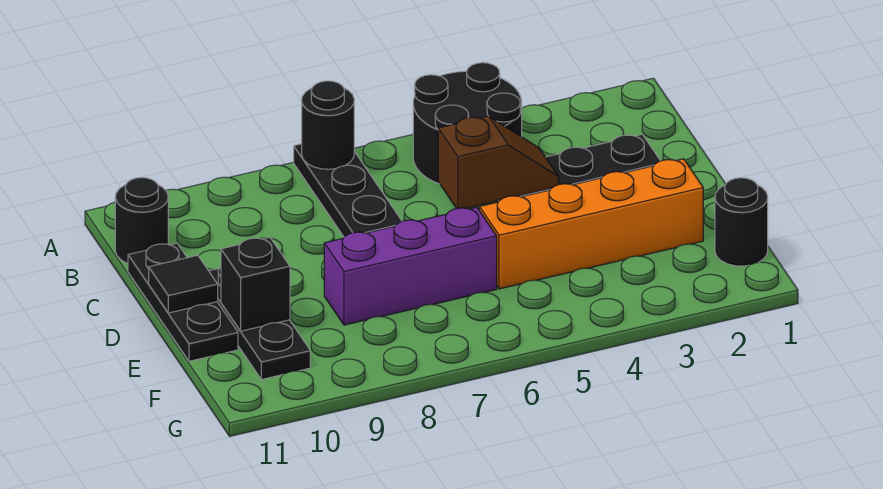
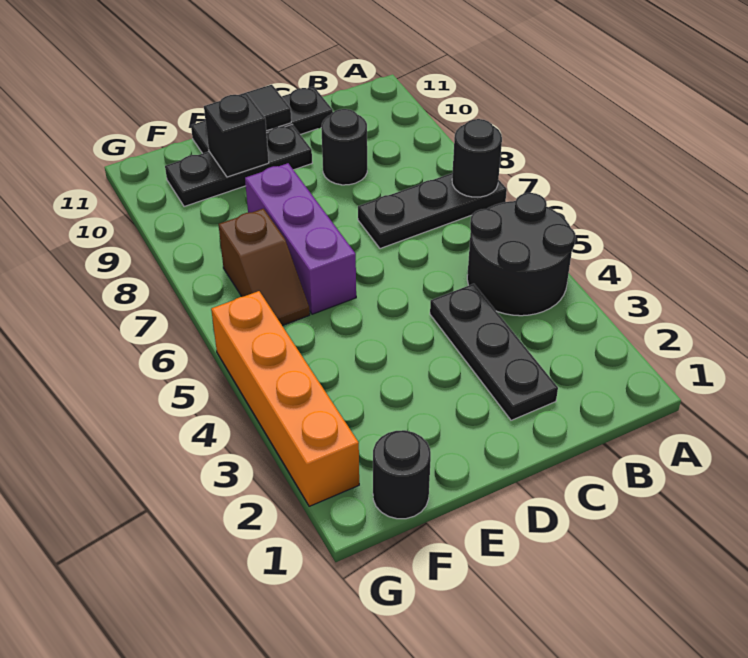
black round brick B11 level 1 -> black round brick C9 level 1
brown slope C4:C5 level 2 top 5 -> brown slope F6:F7 level 1 top 7
orange brick E2:E5 level 1 -> orange brick G2:G5 level 1

